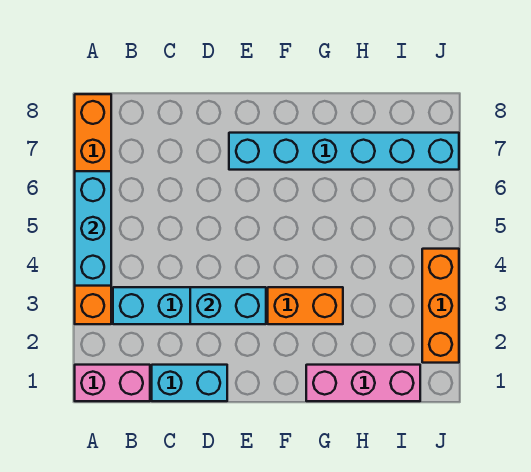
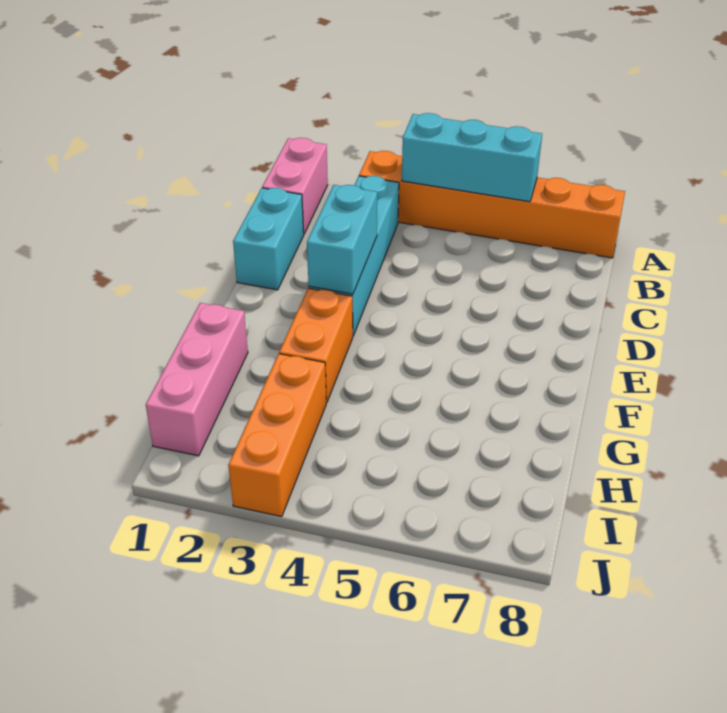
cyan brick E7:J7 level 1 -> none
orange brick J2:J4 level 1 -> orange brick H3:J3 level 1

